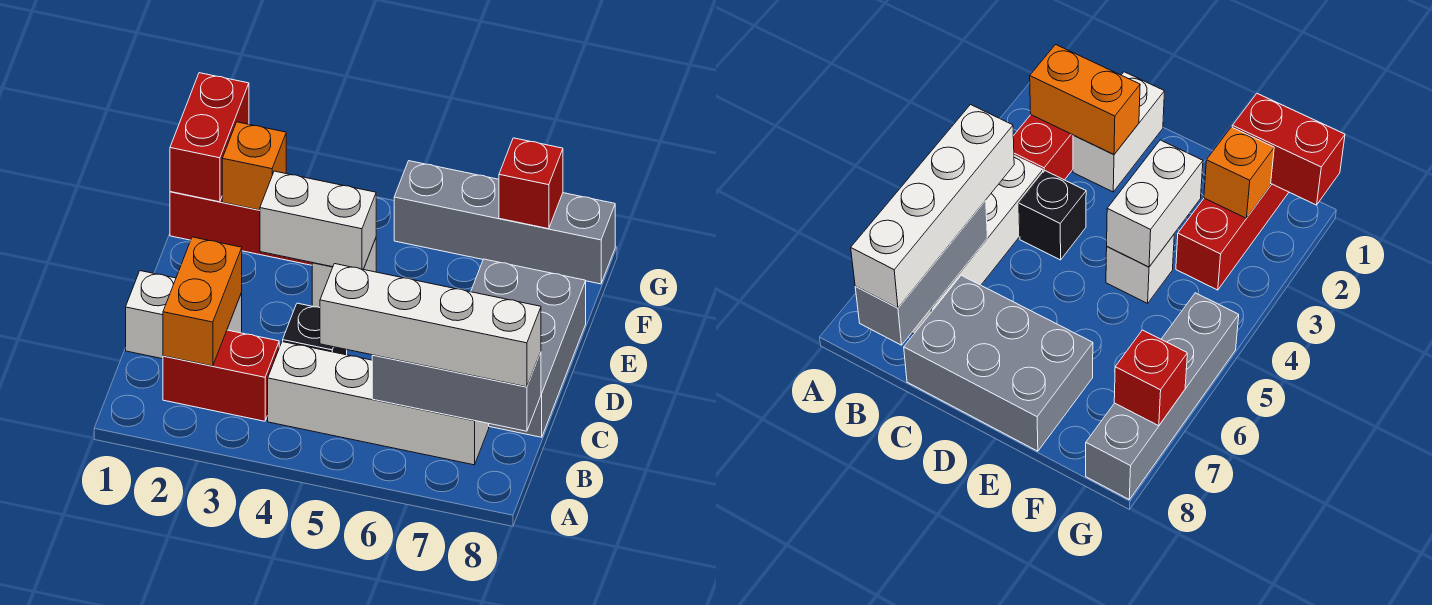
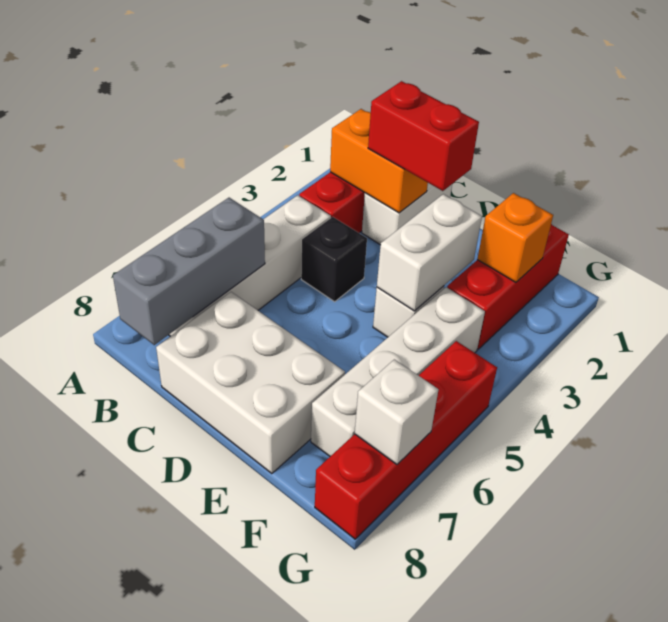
white brick B5:B8 level 3 -> white brick F4:F7 level 1
grey brick C7:E8 level 1 -> white brick C7:E8 level 1
red brick F1:G1 level 2 -> red brick C2:D2 level 3
grey brick G5:G8 level 1 -> red brick G5:G8 level 1
red brick G7 level 2 -> white brick G7 level 2

